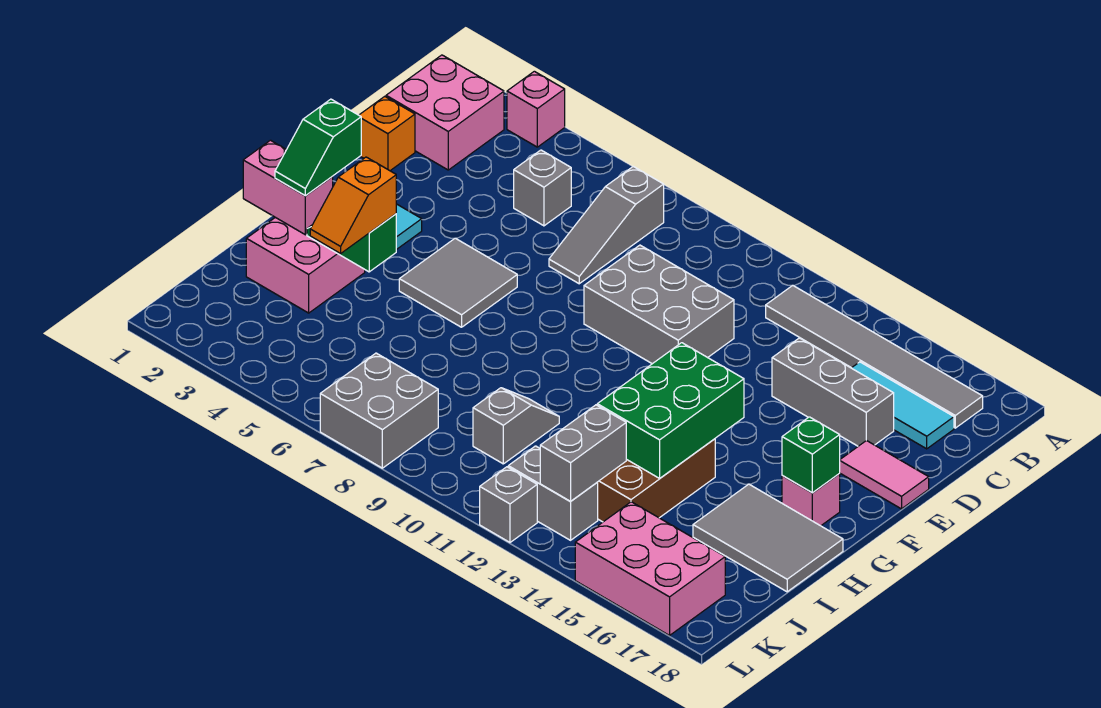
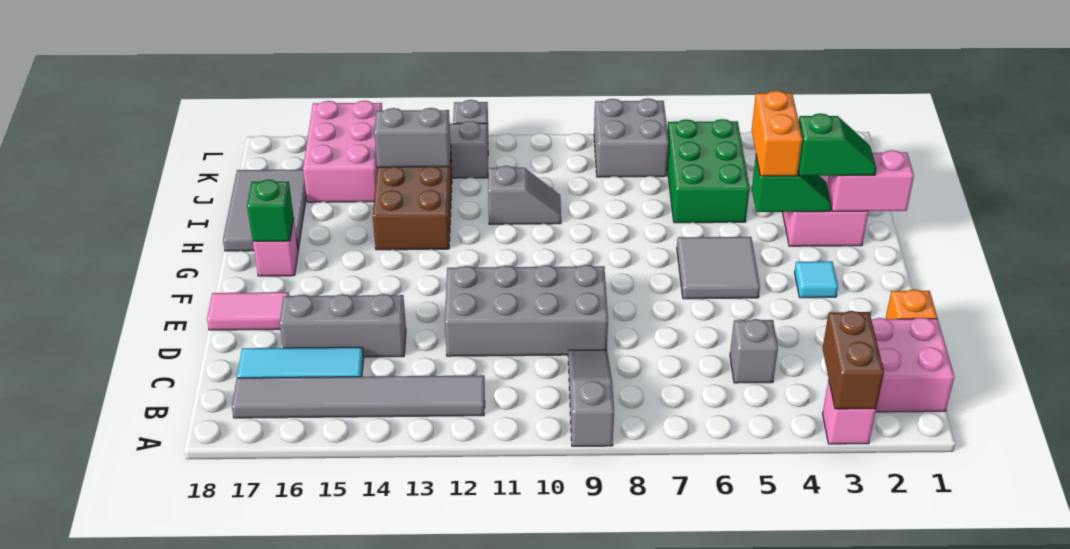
none -> brown brick A3:B3 level 2
grey slope B7:D7 level 1 top B -> grey slope A9:C9 level 1 top A
grey brick D9:E11 level 1 -> grey brick D9:E12 level 1
green slope G2:H2 level 3 top G -> green slope H2:H3 level 3 top 3
green brick G13:I14 level 2 -> green brick I5:K6 level 1
orange slope H4:I4 level 3 top H -> orange brick H4:I4 level 3
grey tile H16:I18 level 1 -> grey tile H17:J18 level 1
grey slope I10:J10 level 1 top J -> grey slope I10:I11 level 1 top 11
grey brick J13:K13 level 2 -> grey brick J13:J14 level 2
pink brick K15:L17 level 1 -> pink brick J15:L16 level 1

